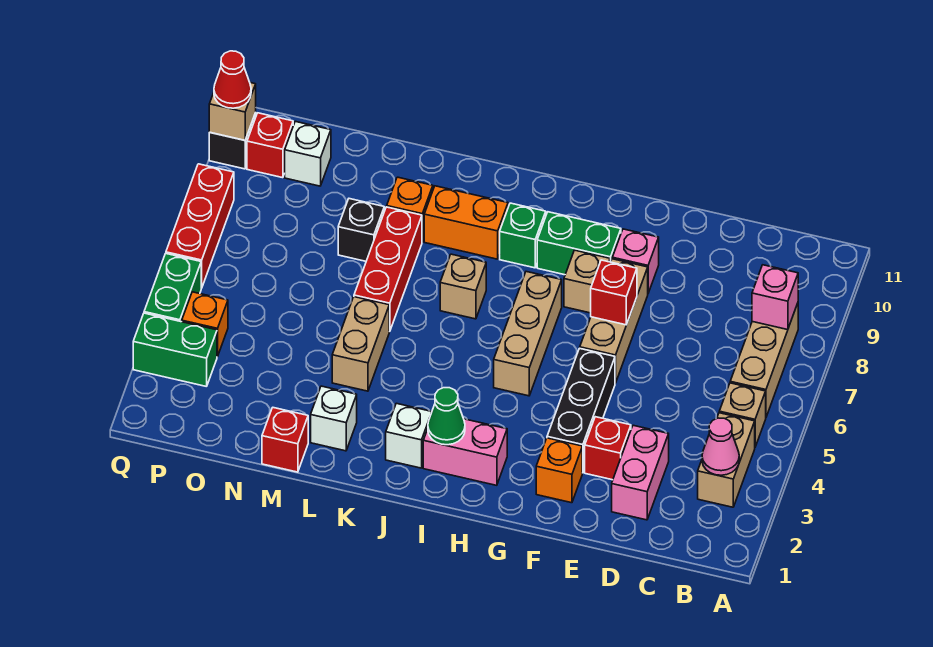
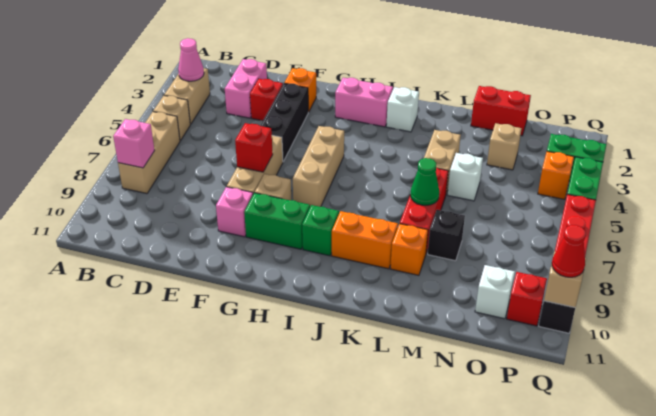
green cone I2 level 2 -> green cone L7 level 2
tan brick J7 level 1 -> tan brick N3 level 1
white brick L2 level 1 -> white brick M5 level 1
red brick M1 level 1 -> red brick M1:N1 level 1

